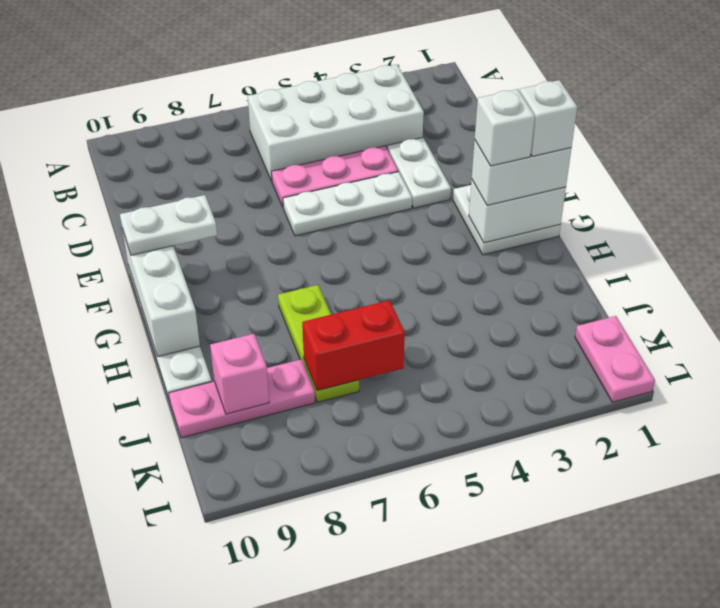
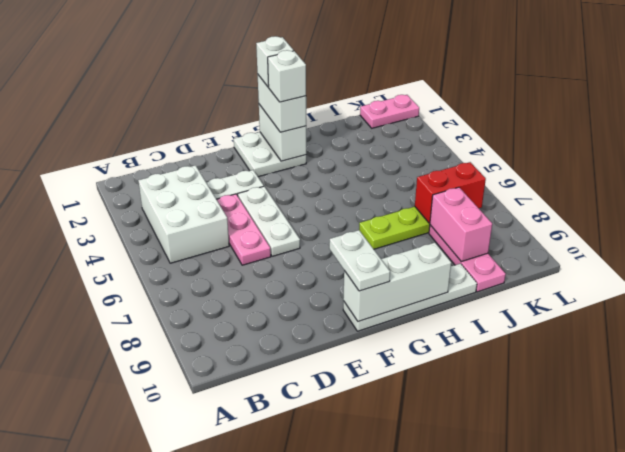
white brick B3:C6 level 1 -> white brick B3:C5 level 1
red brick J6:J7 level 2 -> red brick J7:K7 level 2
pink brick J9 level 2 -> pink brick J8:J9 level 2

